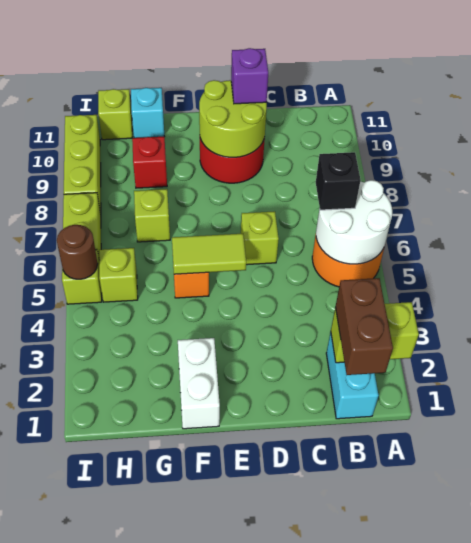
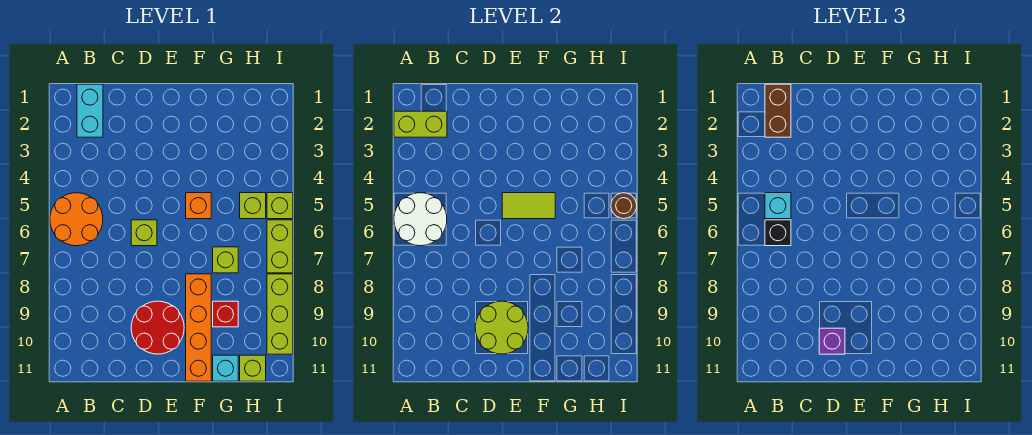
none -> cyan brick B5 level 3
white brick F1:F2 level 1 -> none
none -> orange brick F8:F11 level 1

